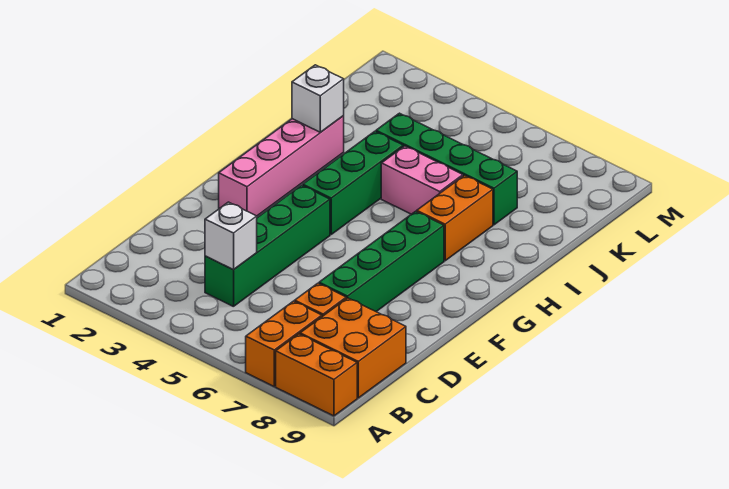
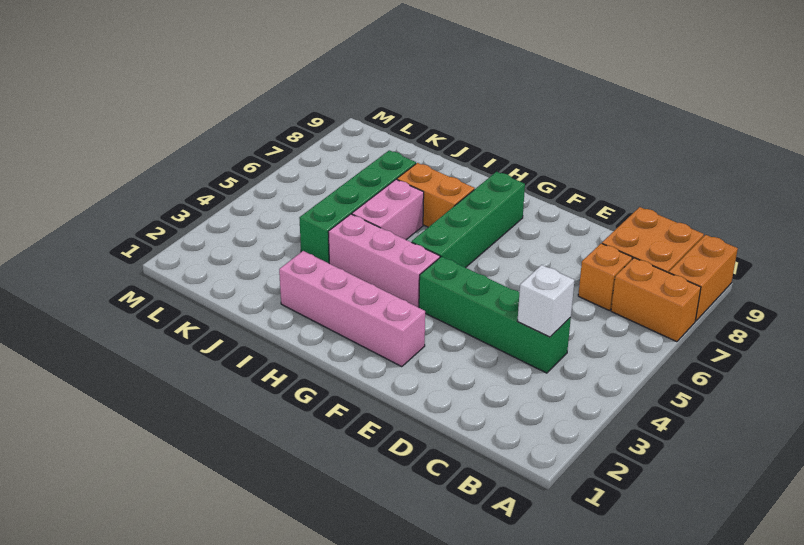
green brick D7:G7 level 1 -> green brick G5:G8 level 1
green brick G4:I4 level 1 -> pink brick G4:I4 level 1
white brick I2 level 2 -> none

